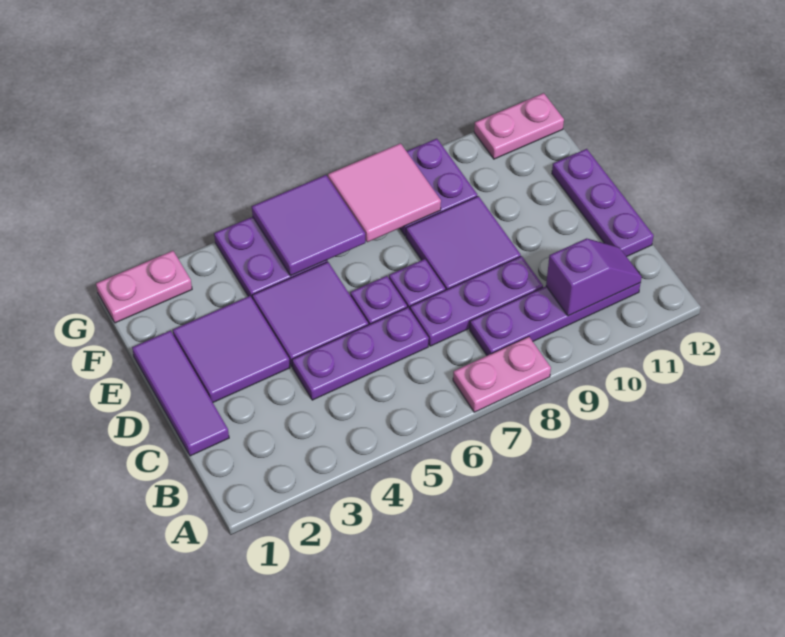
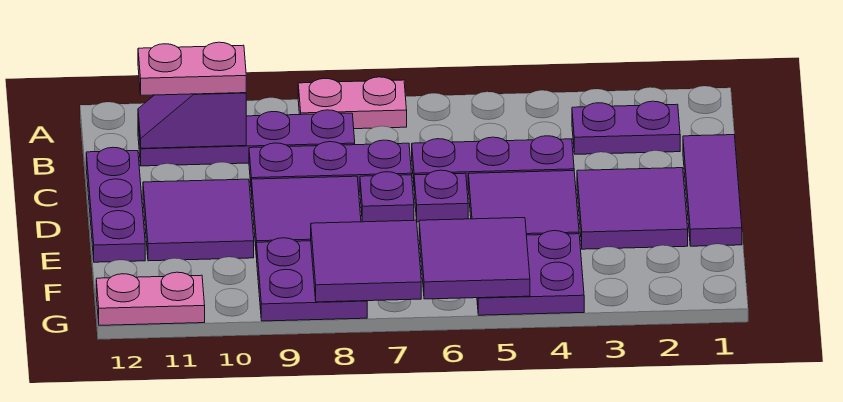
none -> purple plate B2:B3 level 1
none -> purple tile D10:E11 level 1
pink tile F7:G8 level 2 -> purple tile F7:G8 level 2
pink plate G1:G2 level 1 -> pink plate B10:B11 level 3

